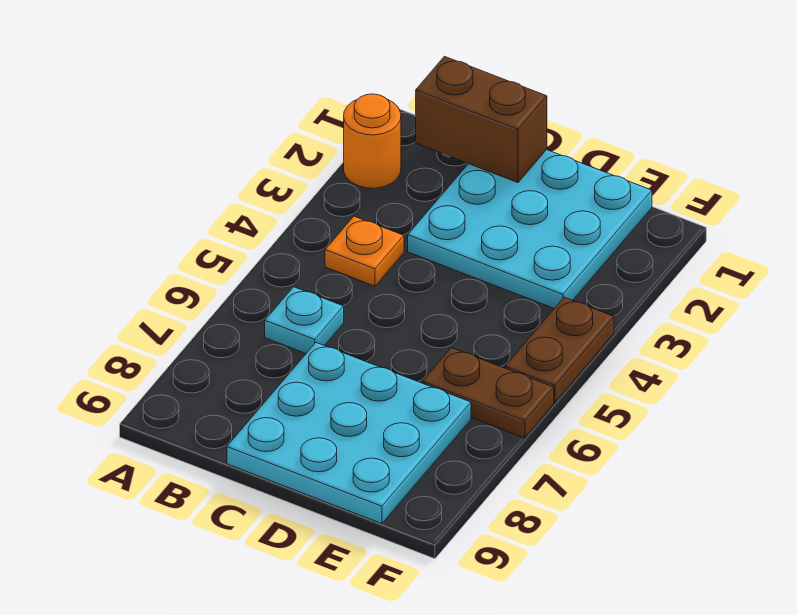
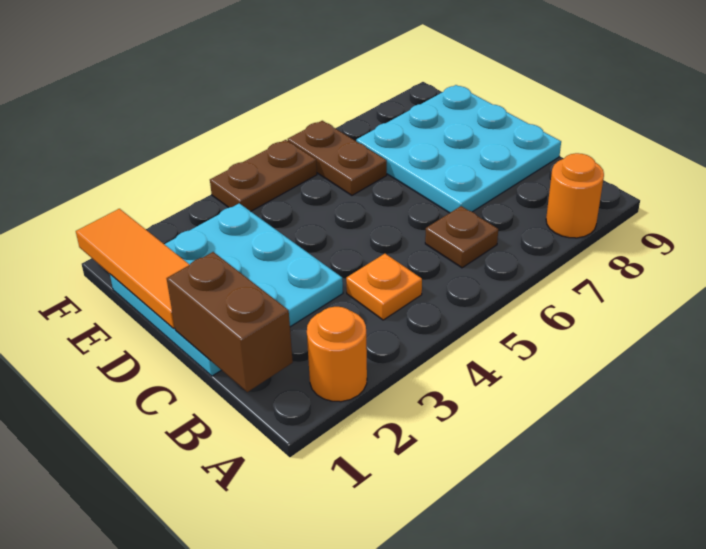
none -> orange round brick A8 level 1
cyan plate B6 level 1 -> brown plate B6 level 1
none -> orange tile D1:F1 level 2

